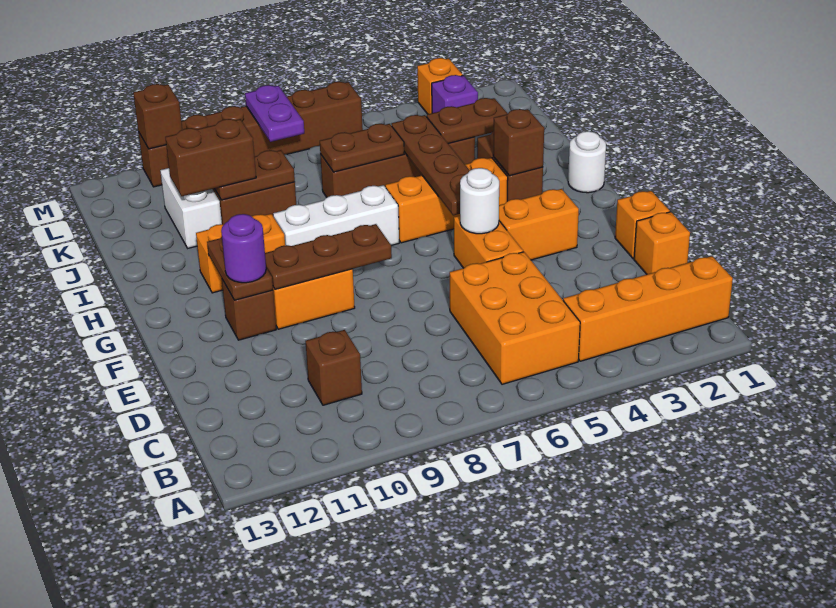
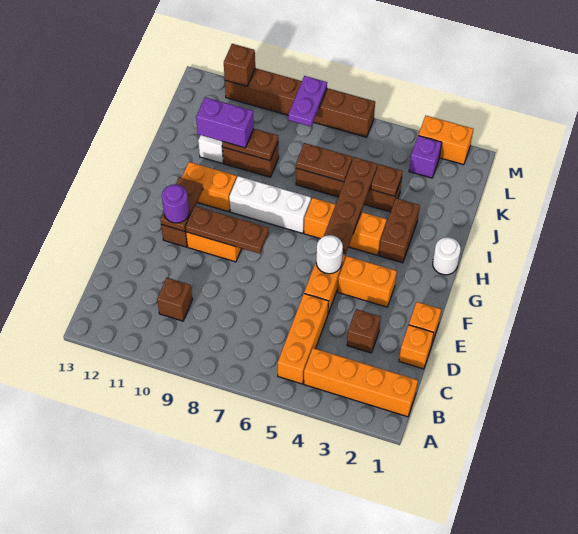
orange brick B5:D6 level 1 -> orange brick B5:D5 level 1
brown brick H3 level 2 -> brown brick D3 level 1
brown plate J3:J4 level 2 -> brown plate J4 level 2
brown brick J10:J11 level 3 -> purple brick J10:J11 level 3
orange brick M3 level 1 -> orange brick M2:M3 level 1

